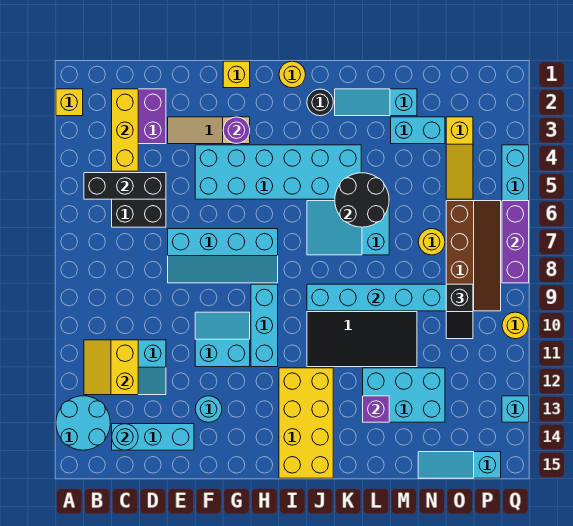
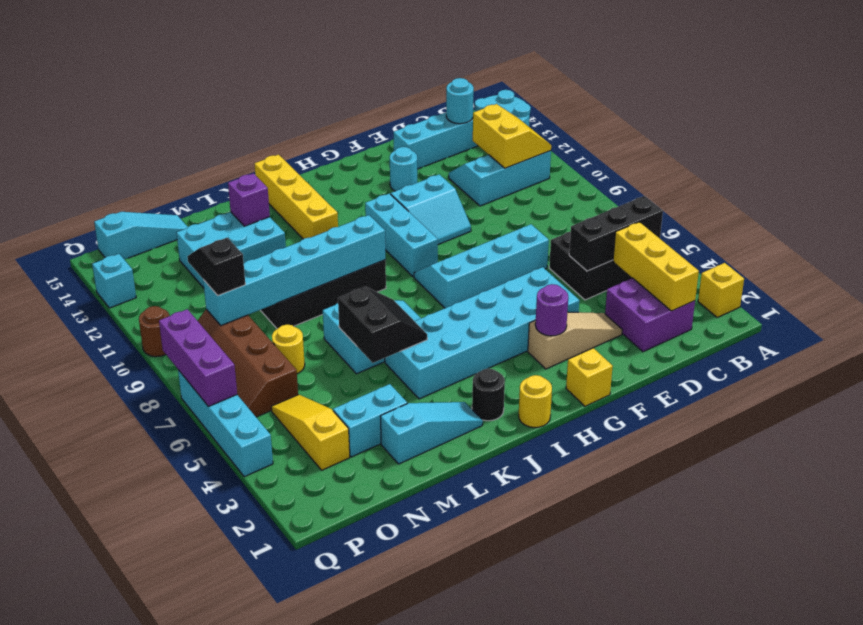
yellow brick I12:J15 level 1 -> yellow brick J12:J15 level 1
black round brick K5:L6 level 2 -> black slope K5:L6 level 2 top L
yellow round brick Q10 level 1 -> brown round brick Q10 level 1

